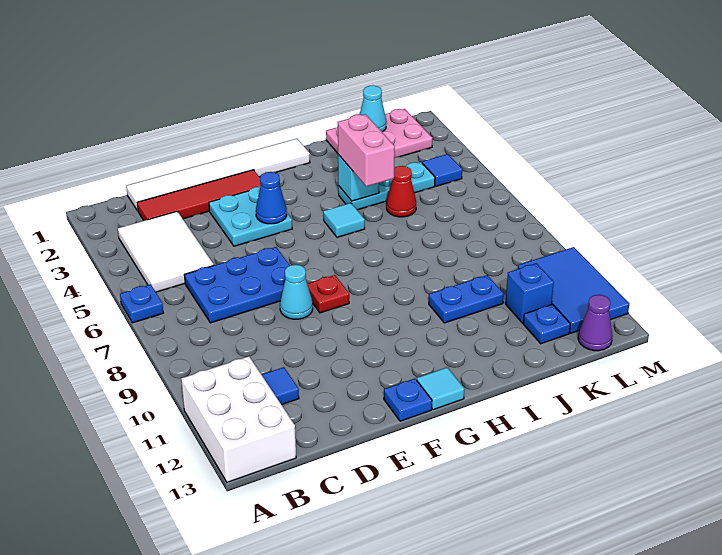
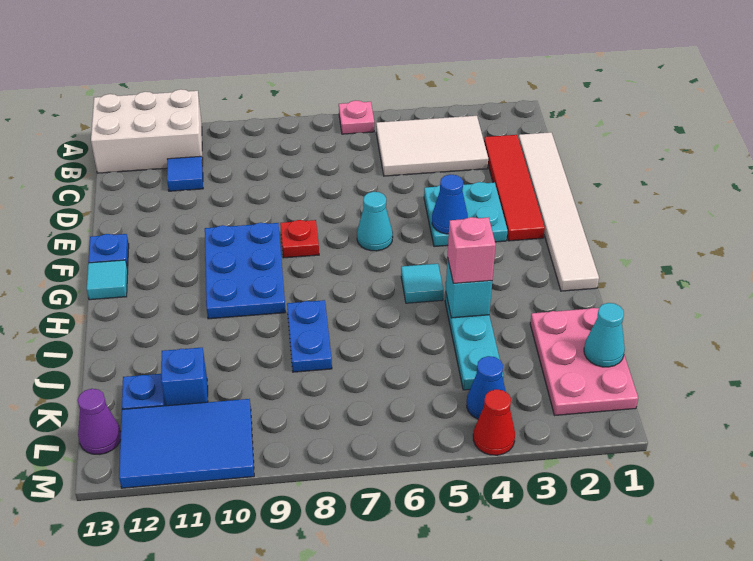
blue plate A6 level 1 -> pink plate A6 level 1
blue plate C6:E7 level 1 -> blue plate F9:H10 level 1
cyan cone E8 level 1 -> cyan cone F6 level 1
pink brick I4:I5 level 3 -> pink brick I4 level 3
blue plate I10:J10 level 1 -> blue plate I8:J8 level 1
red cone J5 level 1 -> red cone M4 level 1
blue tile L4 level 1 -> blue cone L4 level 1

